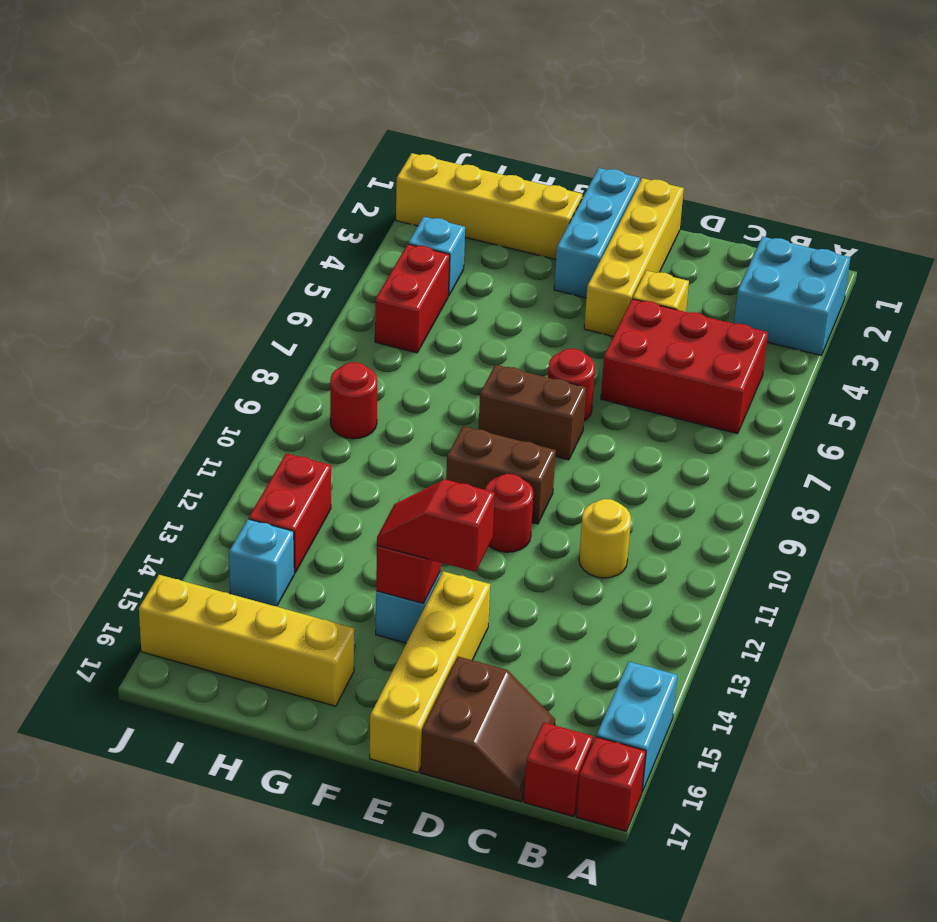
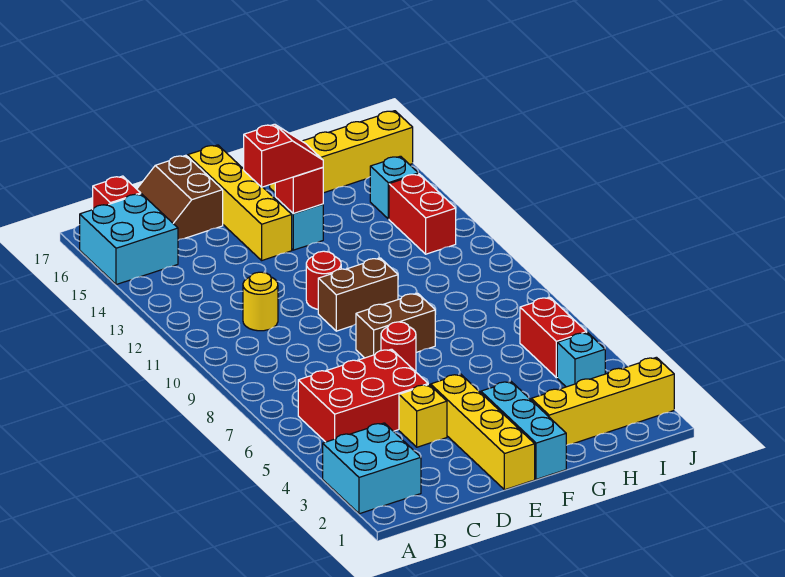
cyan brick A15:A16 level 1 -> cyan brick A15:B16 level 1
red brick A17 level 1 -> none
red round brick I9 level 1 -> none

